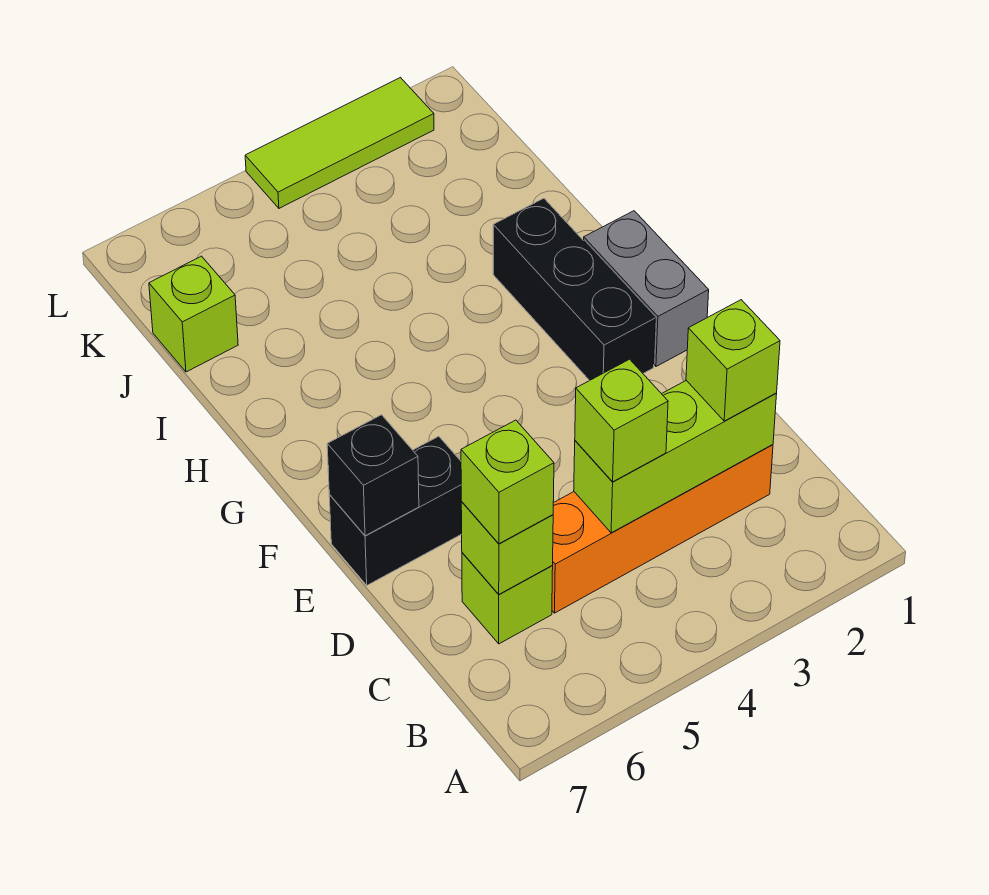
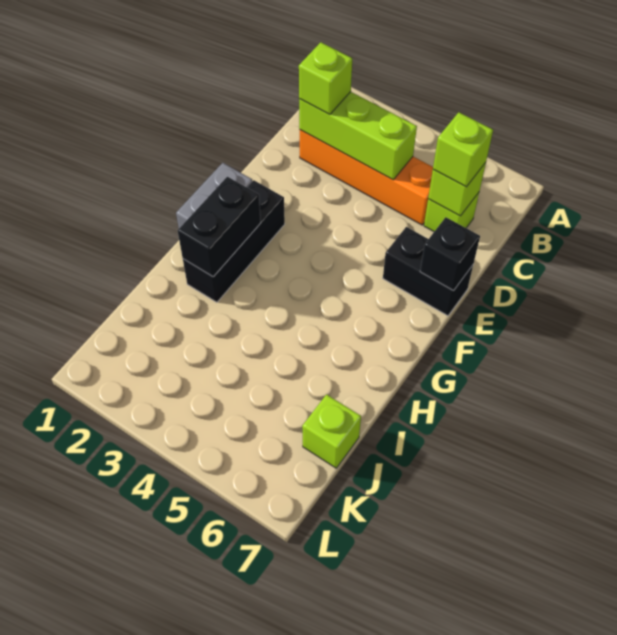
lime brick C4 level 3 -> none
none -> black brick G2:H2 level 2
lime tile L2:L4 level 1 -> none

